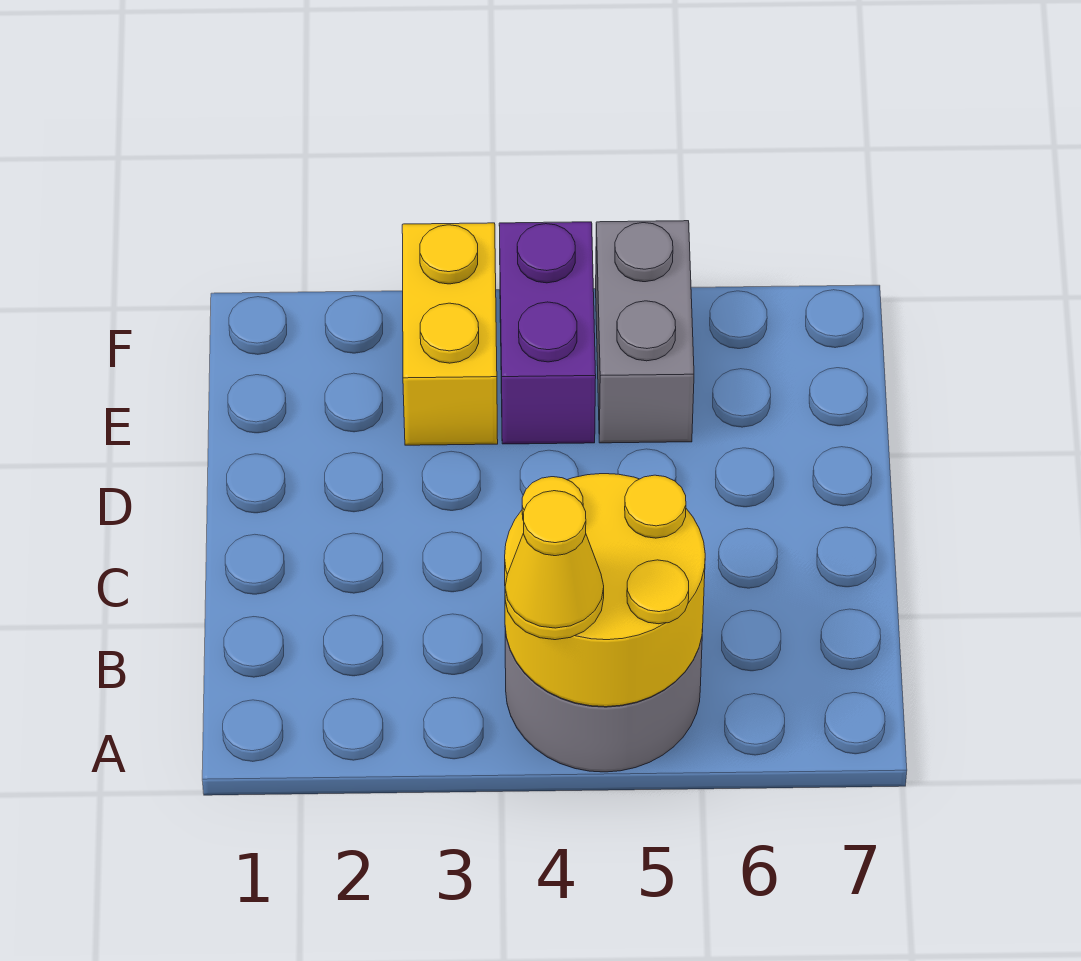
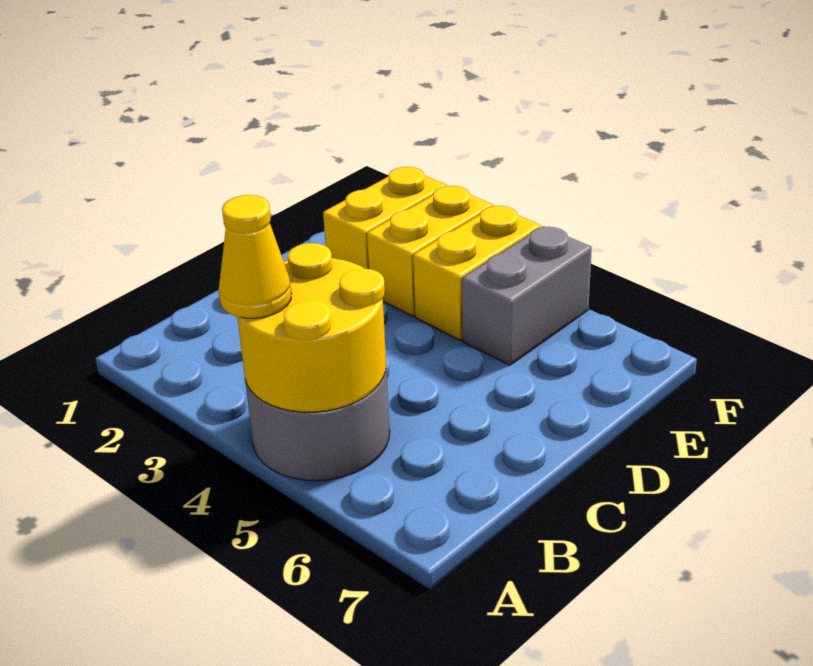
none -> yellow brick E2:F2 level 1
purple brick E4:F4 level 1 -> yellow brick E4:F4 level 1

